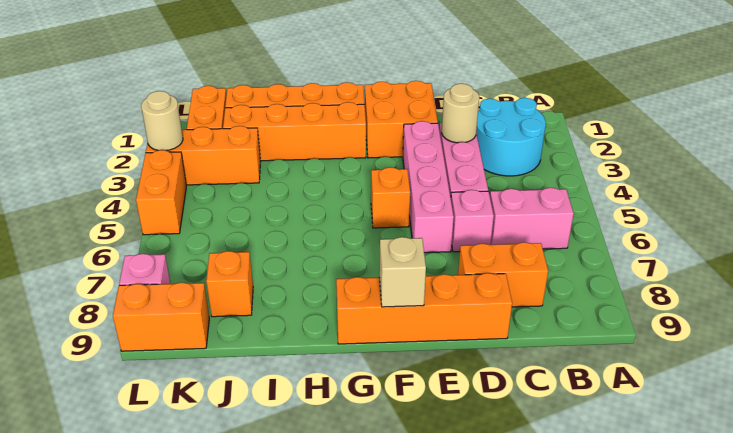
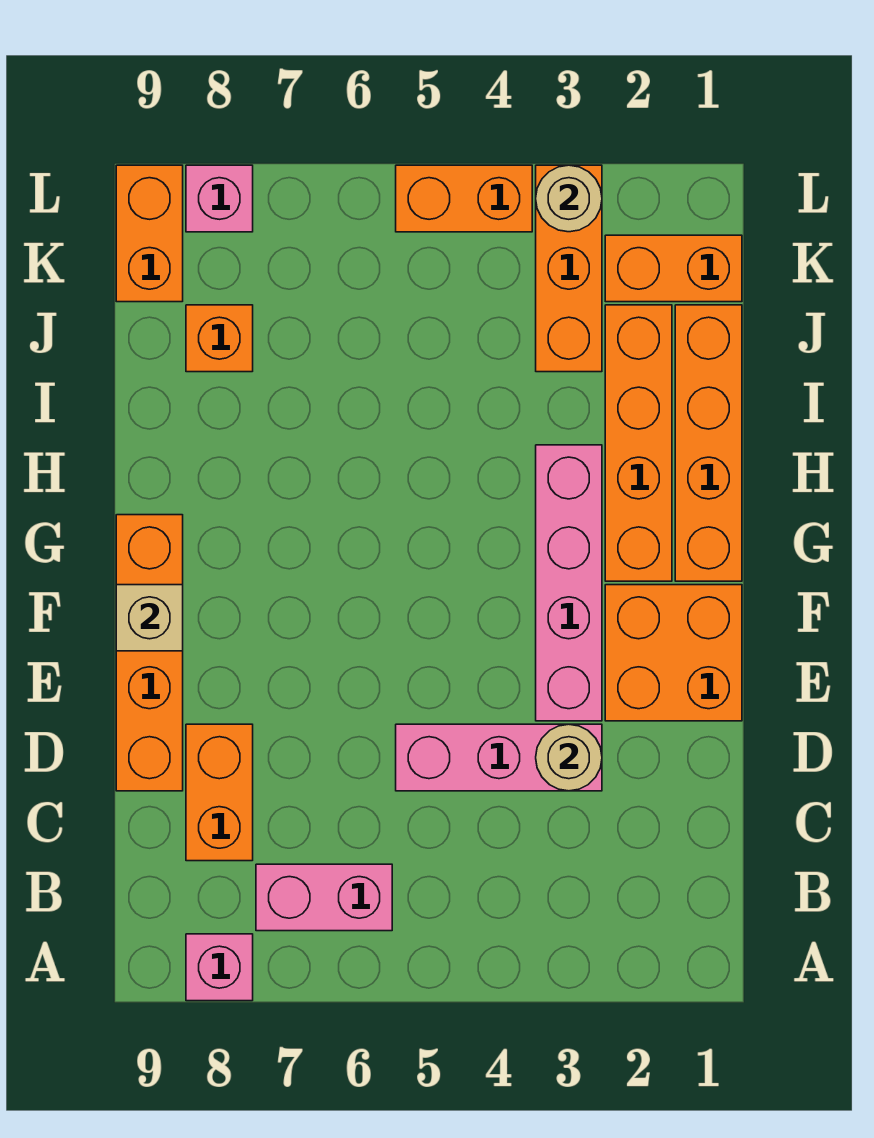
cyan round brick B2:C3 level 1 -> none
pink brick B6:C6 level 1 -> pink brick B6:B7 level 1
pink brick D6 level 1 -> pink brick A8 level 1
pink brick E3:E6 level 1 -> pink brick E3:H3 level 1
orange brick F5 level 1 -> none

